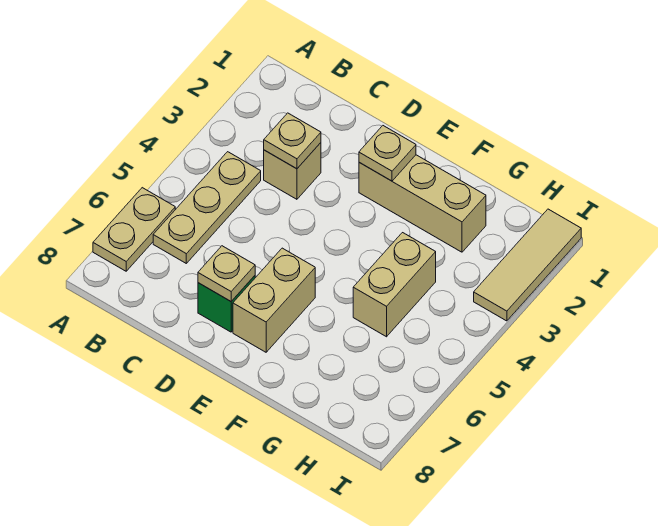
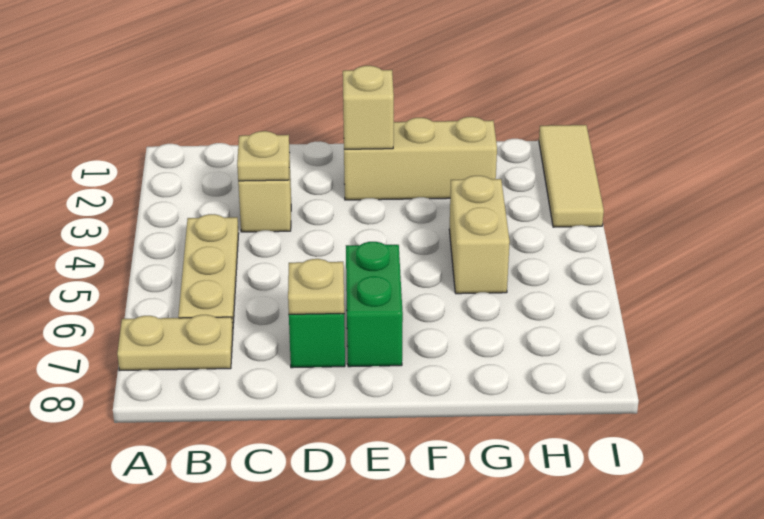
tan plate A6:A7 level 1 -> tan plate A7:B7 level 1
tan plate E2 level 2 -> tan brick E2 level 2
tan brick E6:E7 level 1 -> green brick E6:E7 level 1

